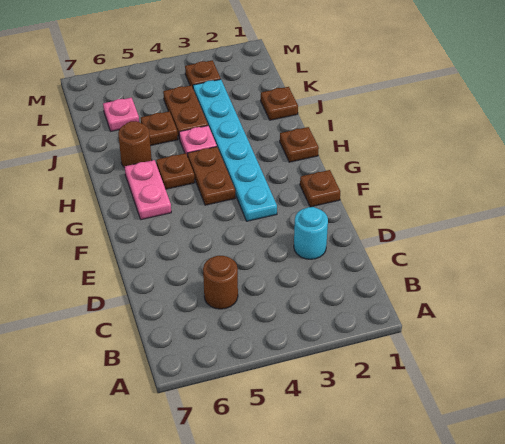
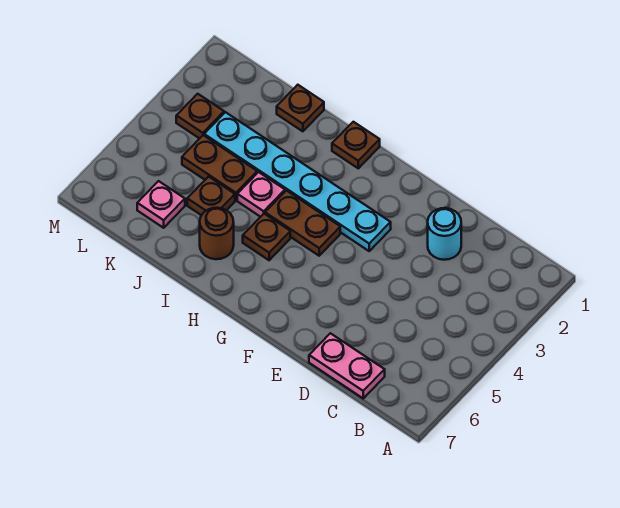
brown round brick C5 level 1 -> none
brown plate F1 level 1 -> none
pink plate G6:H6 level 1 -> pink plate C7:D7 level 1

